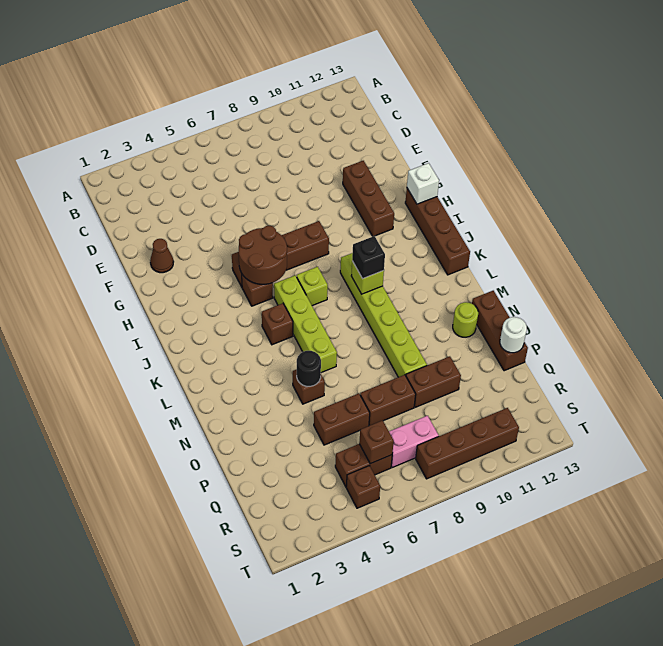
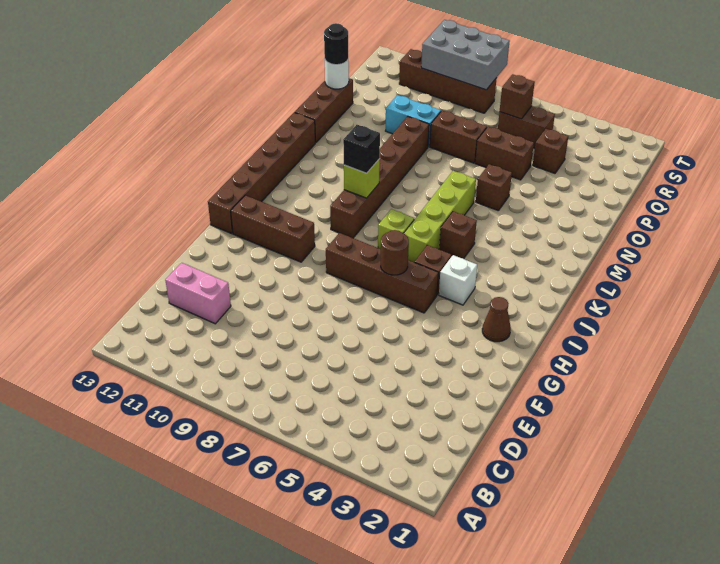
brown cone F2 level 1 -> brown cone H2 level 1
brown brick F11:H11 level 1 -> brown brick H10:H12 level 1
brown round brick H5:I6 level 2 -> brown round brick H6 level 2
brown brick H13:K13 level 1 -> brown brick H13:M13 level 1
white brick H13 level 2 -> white brick I4 level 1
lime brick J9:O9 level 1 -> brown brick J9:O9 level 1
black round brick N5 level 2 -> black round brick P13 level 3
lime round brick N12 level 1 -> none
brown brick P9:P10 level 1 -> cyan brick P9:P10 level 1
pink brick R7:R8 level 1 -> pink brick D11:D12 level 1
brown brick S5 level 1 -> brown brick Q4 level 1
none -> grey brick S8:T10 level 2

